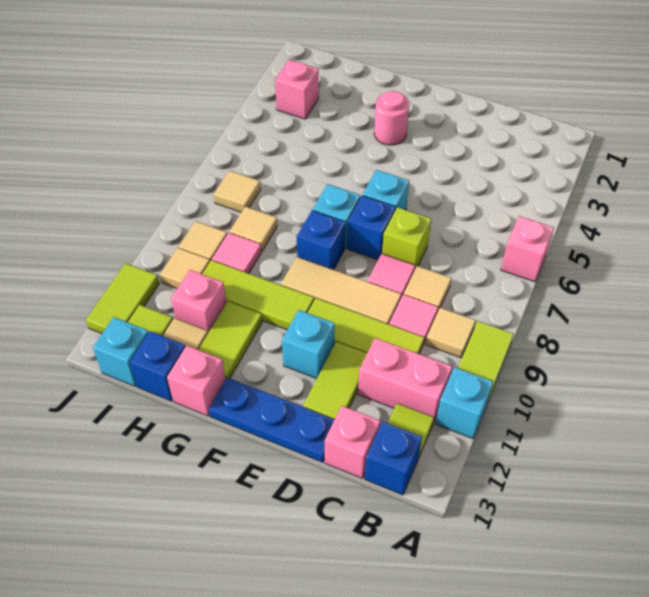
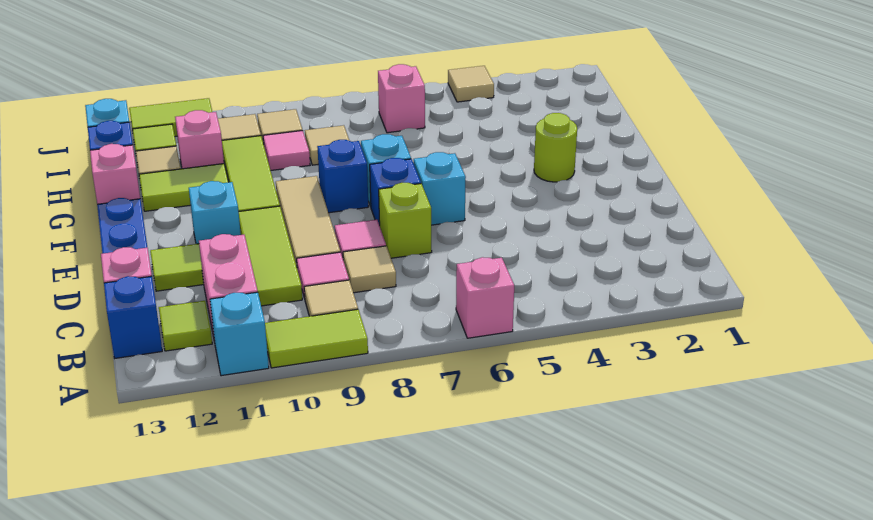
pink round brick F3 level 1 -> lime round brick F3 level 1
pink brick I3 level 1 -> pink brick I6 level 1
tan tile I7 level 1 -> tan tile J4 level 1

